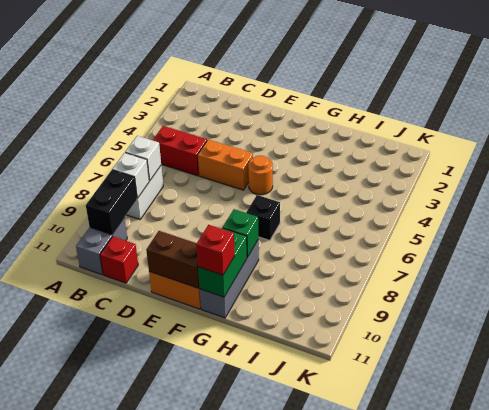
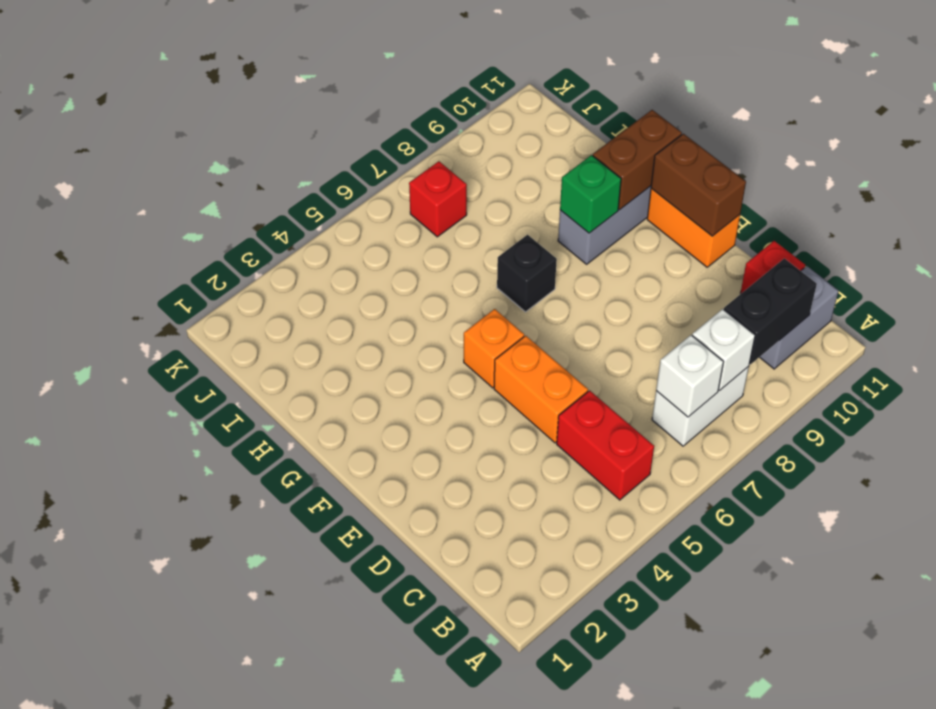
orange round brick F5 level 1 -> orange brick F5 level 1
green brick G10:G11 level 2 -> brown brick G10:G11 level 2
red brick G11 level 3 -> red brick J7 level 1

